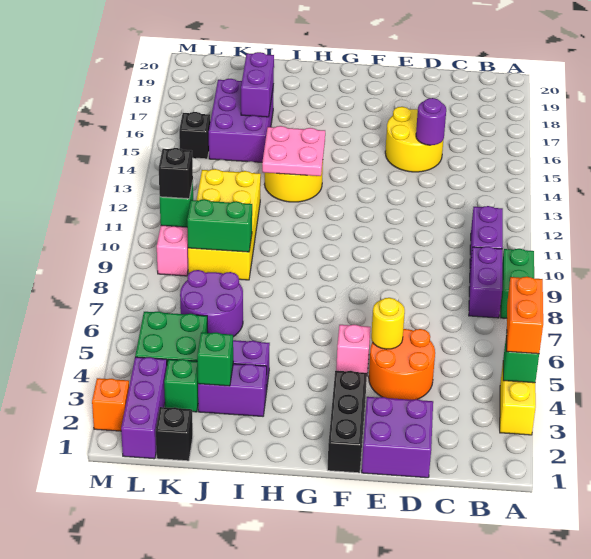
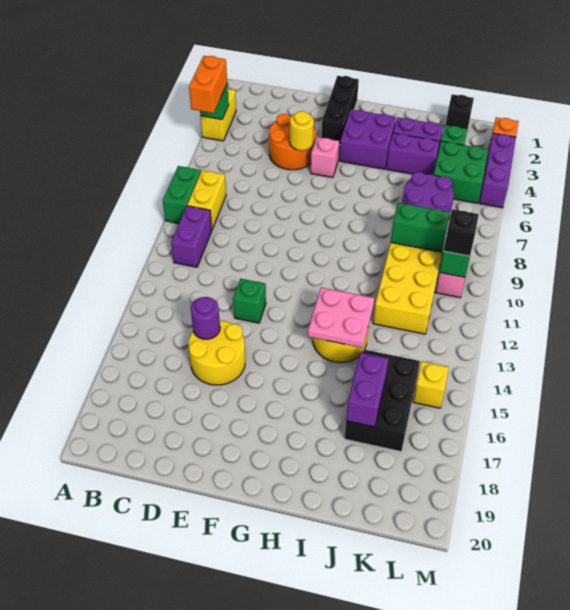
purple brick B8:B9 level 1 -> yellow brick B8:B9 level 1
purple brick D1:E2 level 1 -> purple brick G3:H4 level 1
green brick J3 level 2 -> green brick E13 level 1
purple brick J15:K17 level 1 -> black brick J15:K17 level 1
purple brick L1:L3 level 1 -> purple brick M3:M5 level 1
black brick L15 level 1 -> yellow brick L15 level 1

